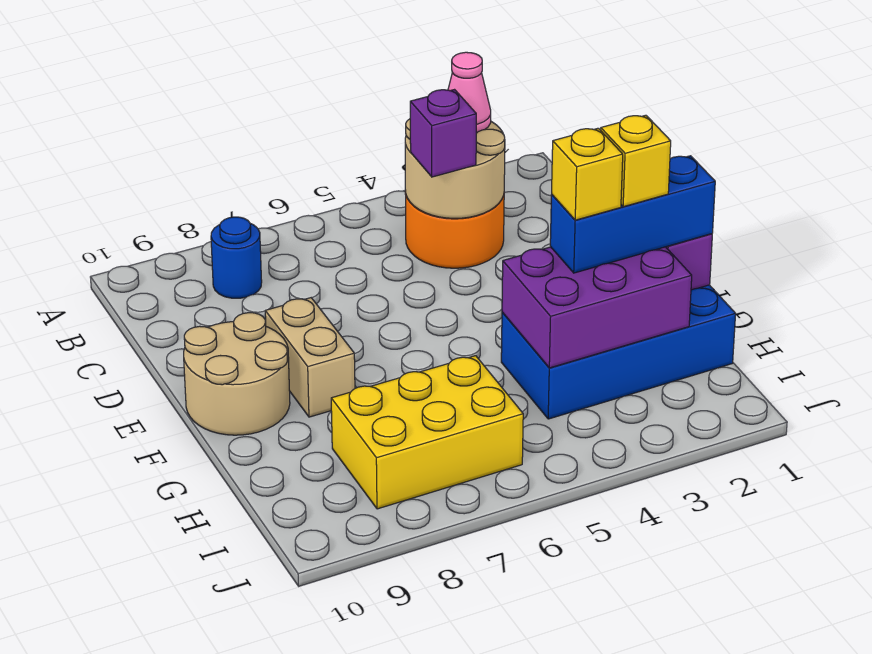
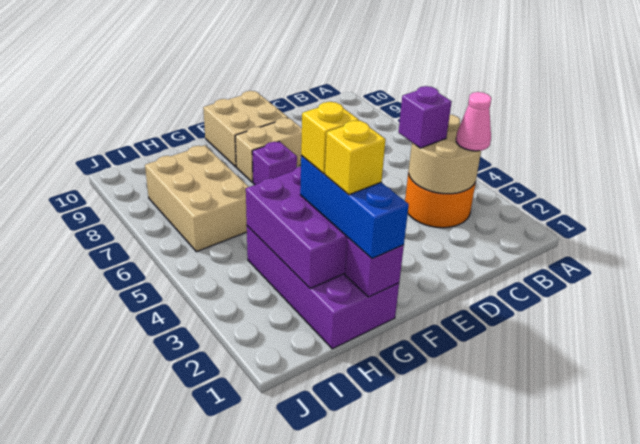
blue round brick B8 level 1 -> none
tan round brick E9:F10 level 1 -> tan brick E9:F10 level 1
none -> purple brick F7 level 1
blue brick G1:H4 level 1 -> purple brick G1:H4 level 1
yellow brick H6:I8 level 1 -> tan brick H6:I8 level 1

